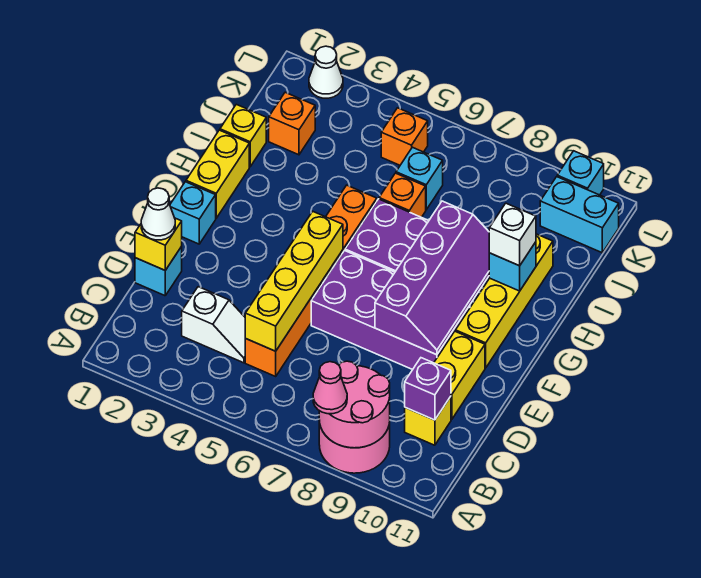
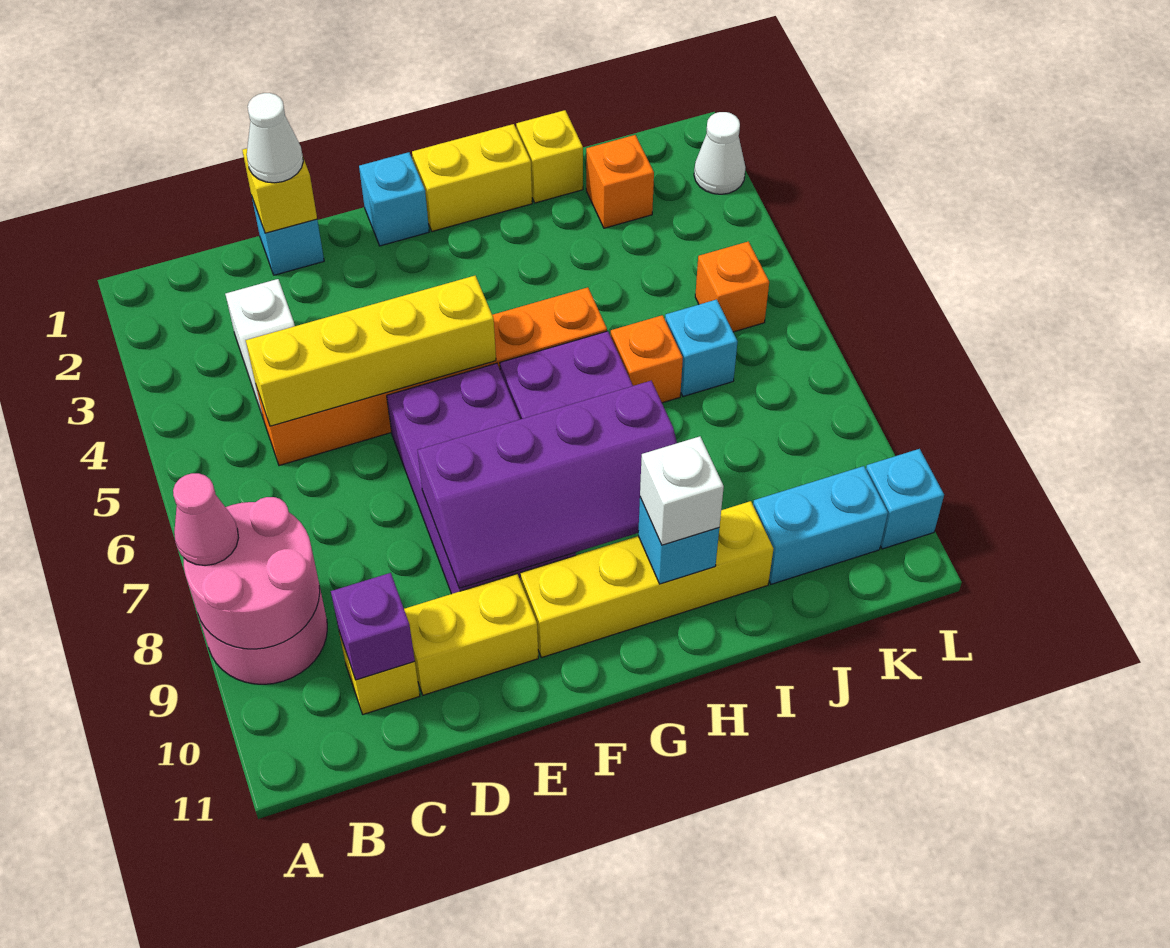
cyan brick K10:K11 level 1 -> cyan brick J10:K10 level 1

